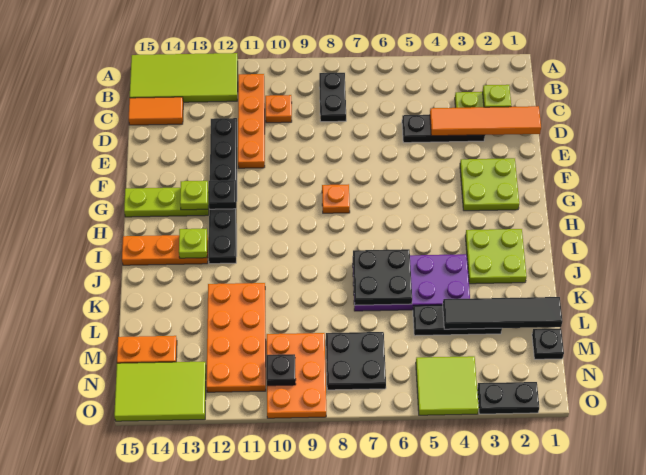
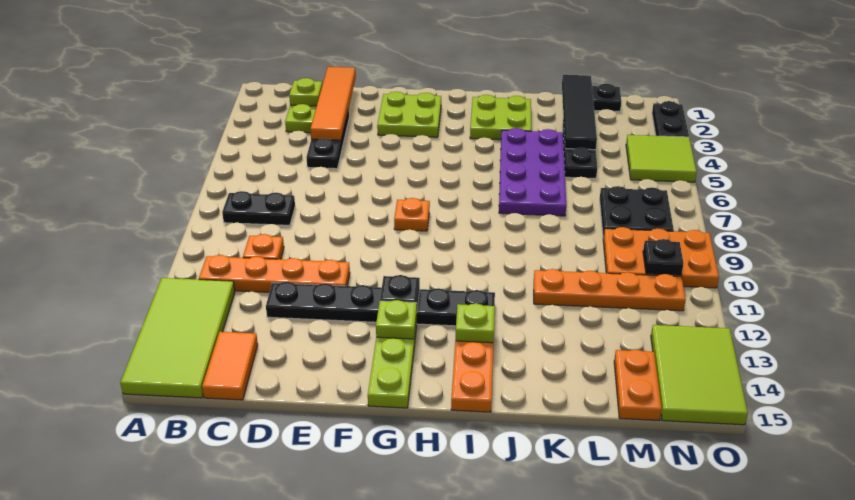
black plate J6:K7 level 2 -> none
orange plate K11:N12 level 1 -> orange plate K11:N11 level 1

